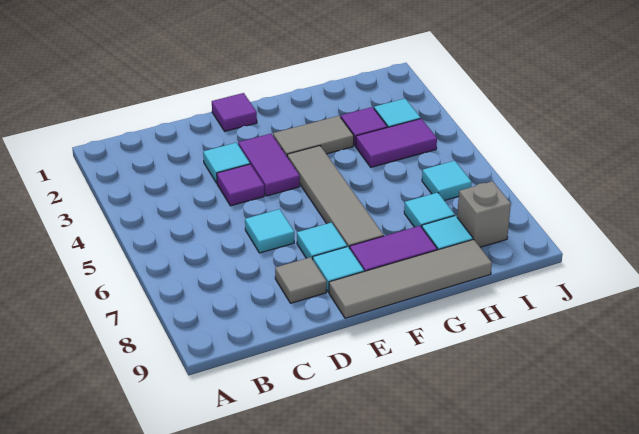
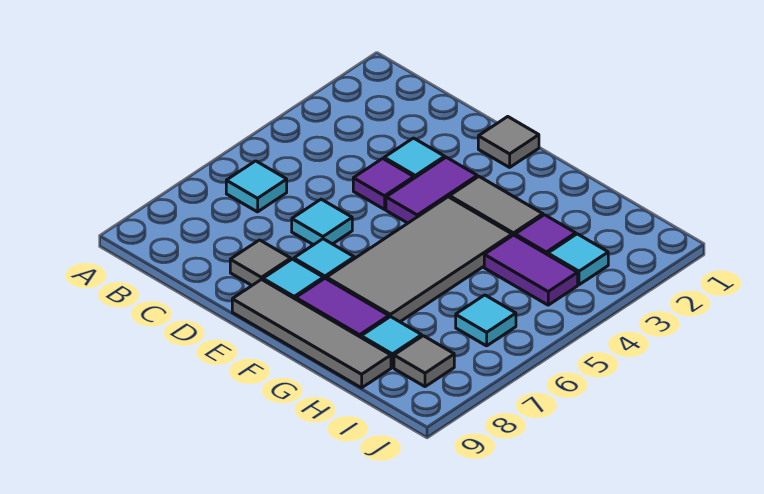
purple tile E1 level 1 -> grey tile E1 level 1
grey tile F4:F7 level 1 -> grey tile F4:G7 level 1
cyan tile H7 level 1 -> cyan tile B6 level 1
grey brick I8 level 1 -> grey tile I8 level 1

